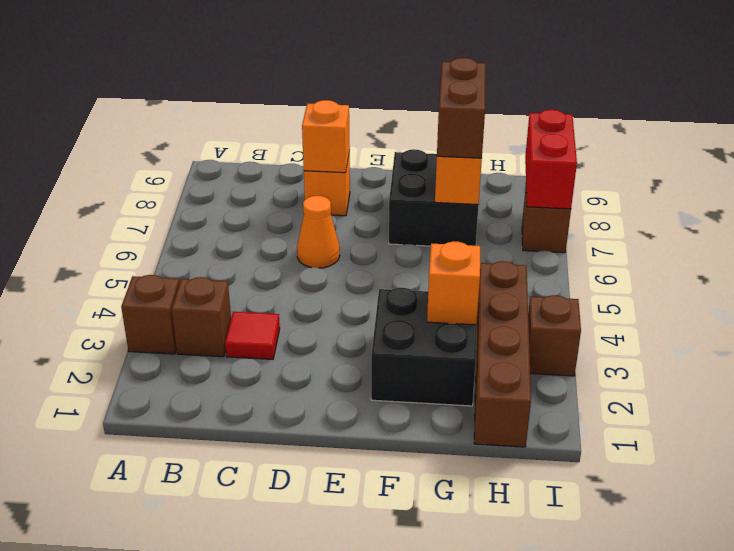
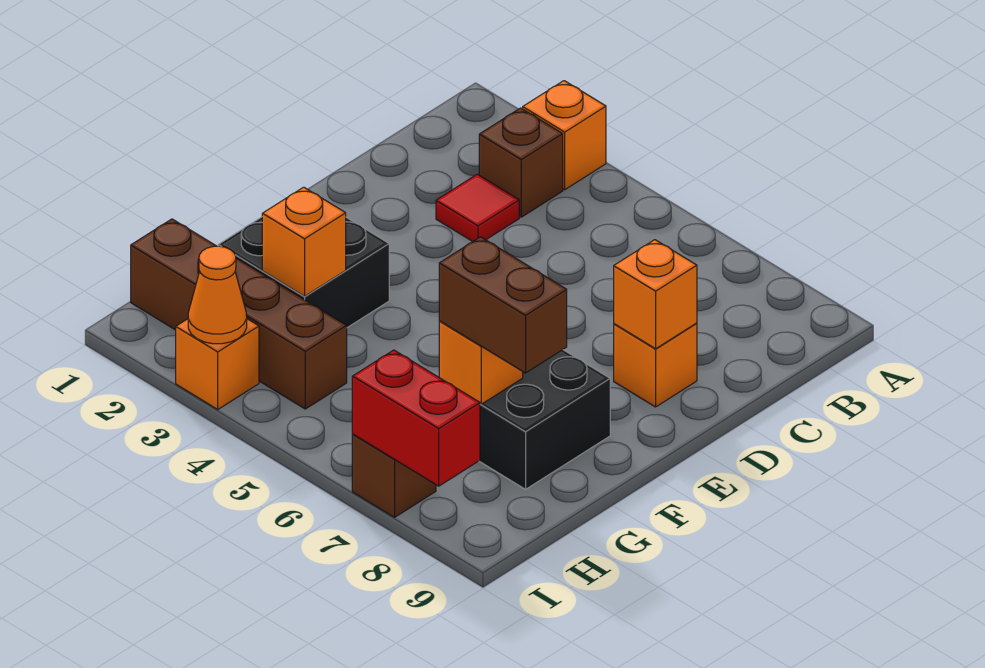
brown brick A3 level 1 -> orange brick A3 level 1
orange cone D6 level 1 -> orange cone I3 level 2
brown brick I3 level 1 -> orange brick I3 level 1

